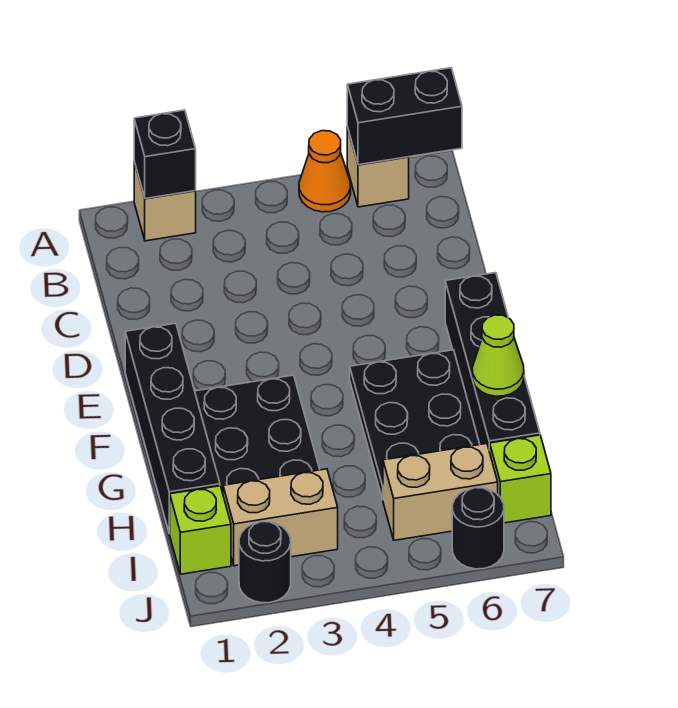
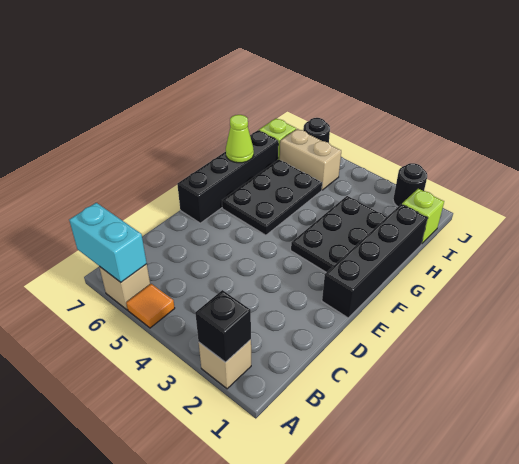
orange cone A5 level 1 -> orange tile A5 level 1
black brick A6:A7 level 2 -> cyan brick A6:A7 level 2
tan brick I2:I3 level 1 -> none

